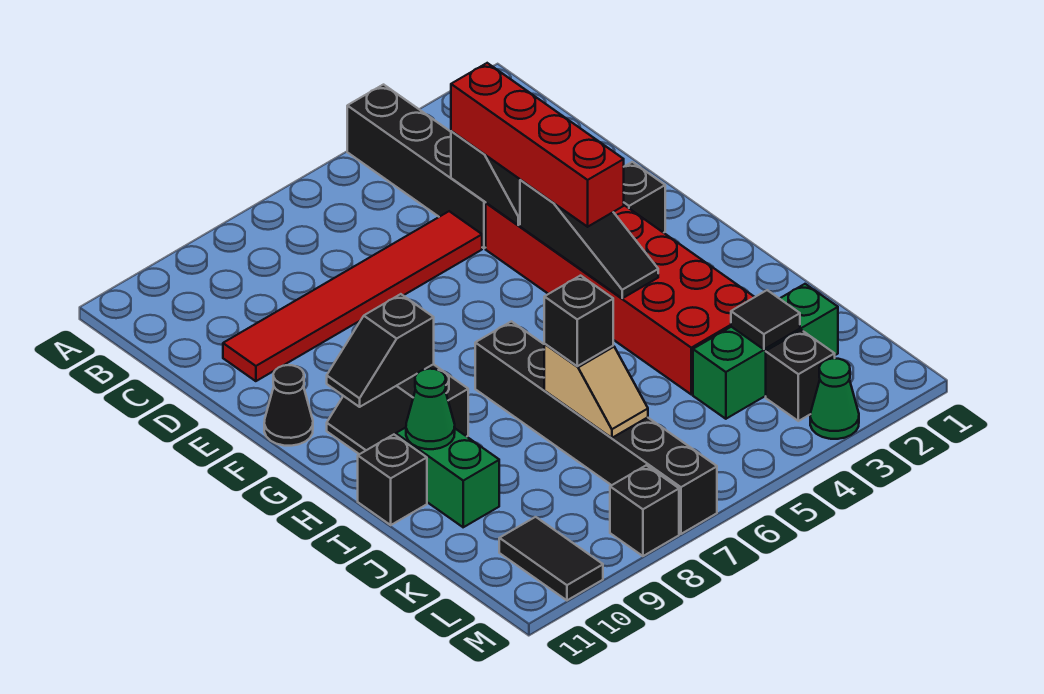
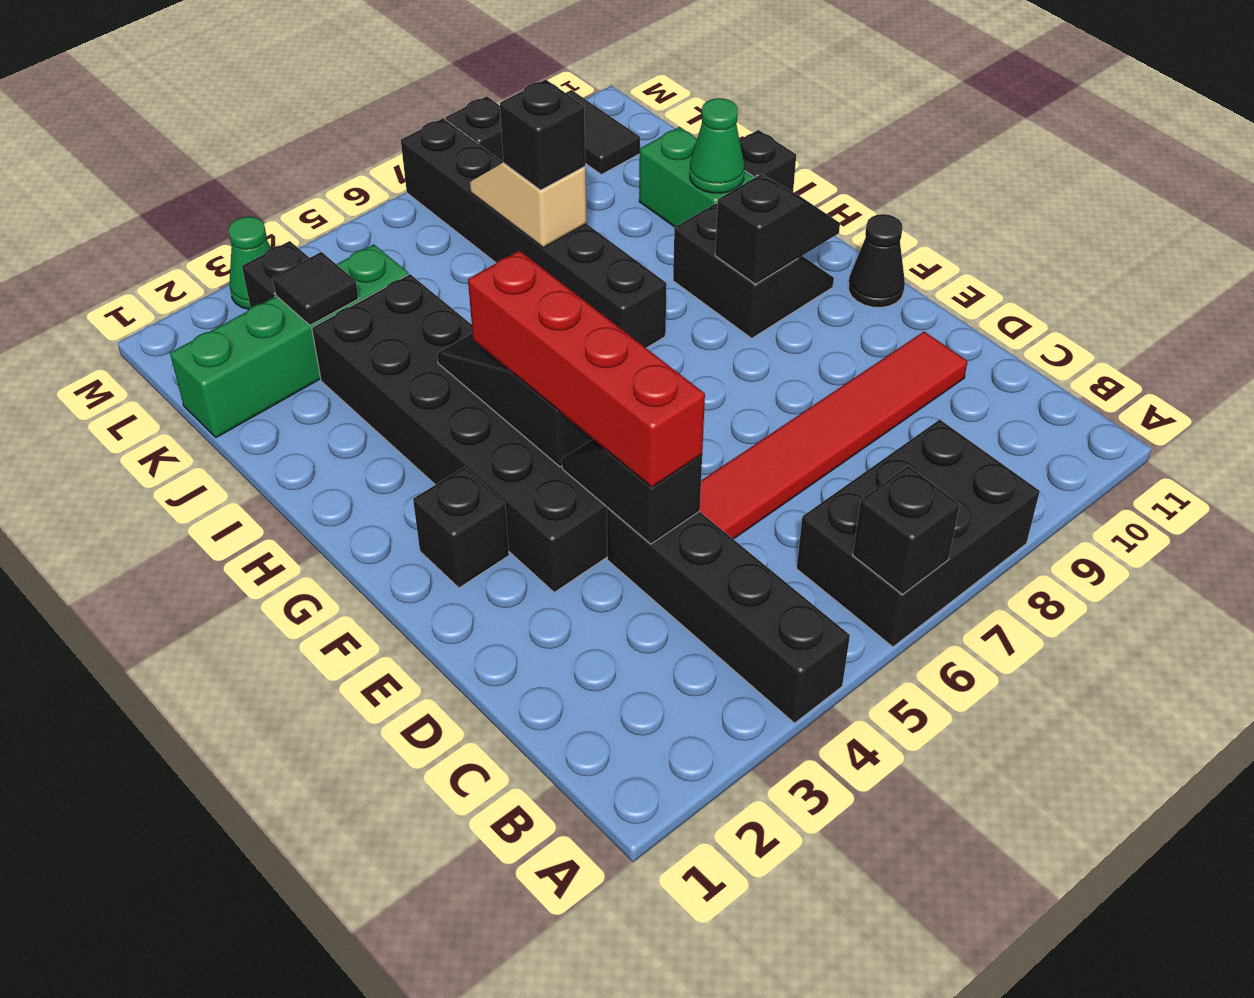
none -> black brick A6:B8 level 1
none -> black brick A6 level 2
red brick E3:J4 level 1 -> black brick E3:J4 level 1
green brick K2:K4 level 1 -> green brick K1:K4 level 1

